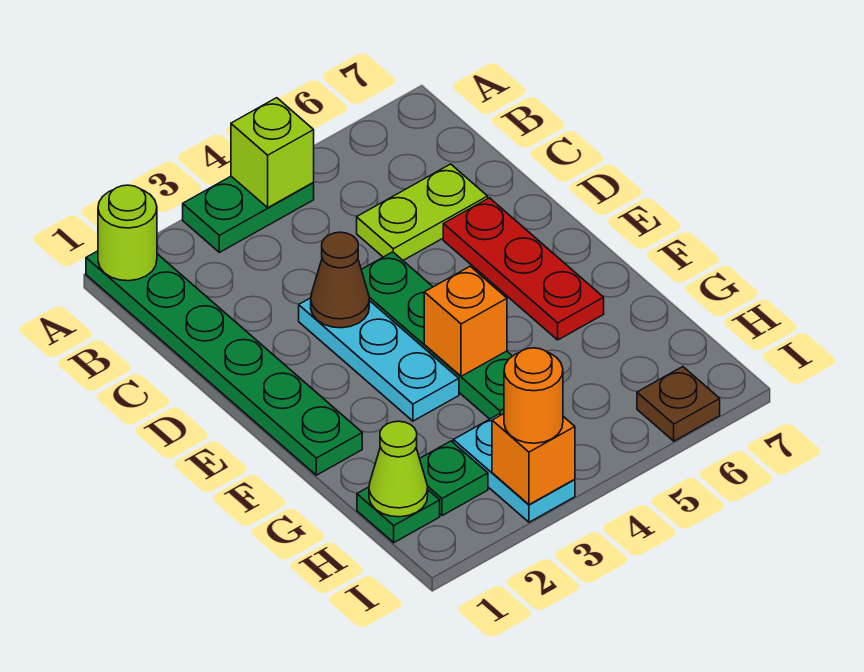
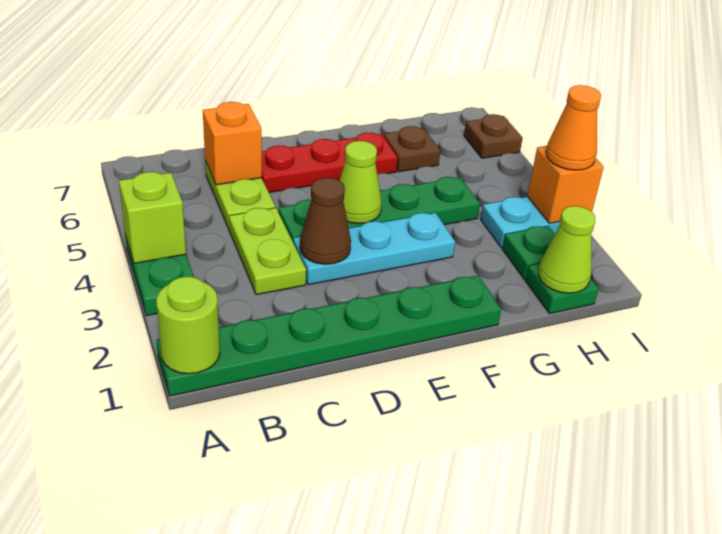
none -> lime plate C3:C4 level 1
none -> lime cone E4 level 2
orange brick F4 level 2 -> orange brick C6 level 2
none -> brown plate G6 level 1
orange round brick I3 level 3 -> orange cone I3 level 3

